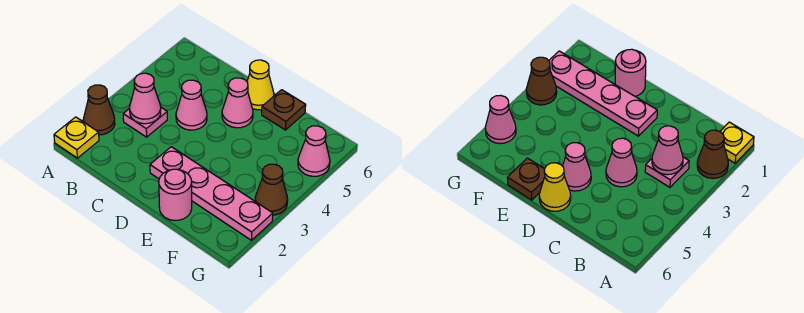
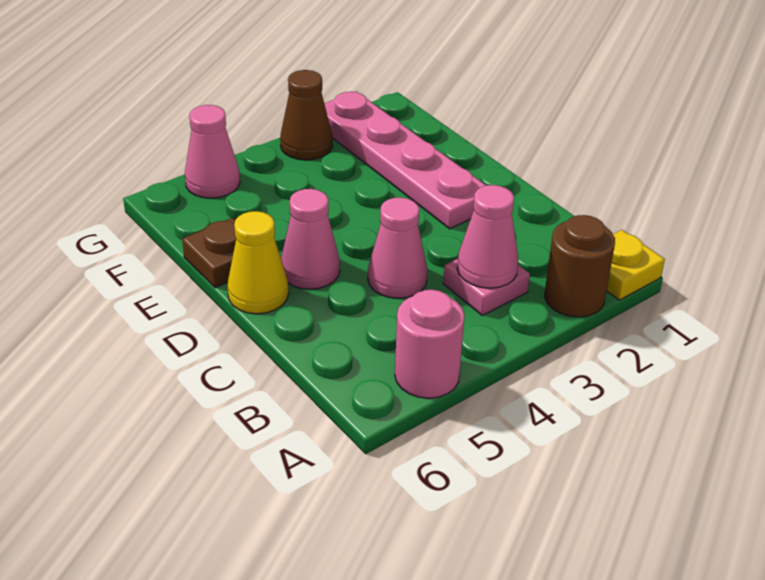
brown cone A2 level 1 -> brown round brick A2 level 1
pink round brick E1 level 1 -> pink round brick A5 level 1

